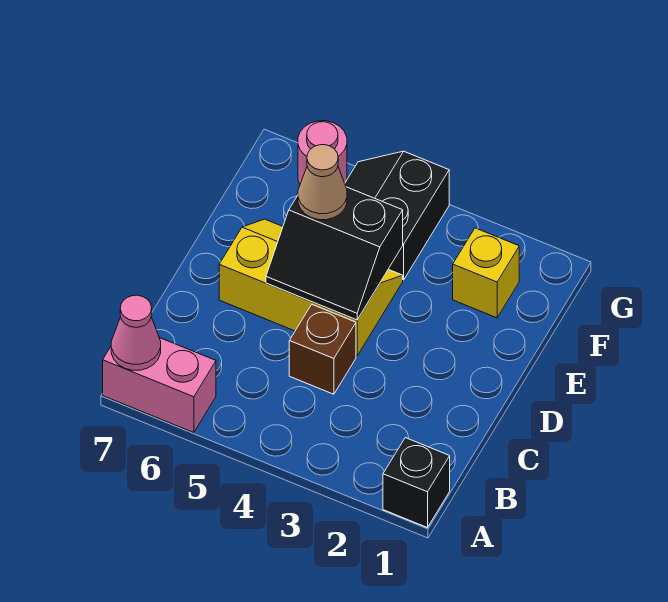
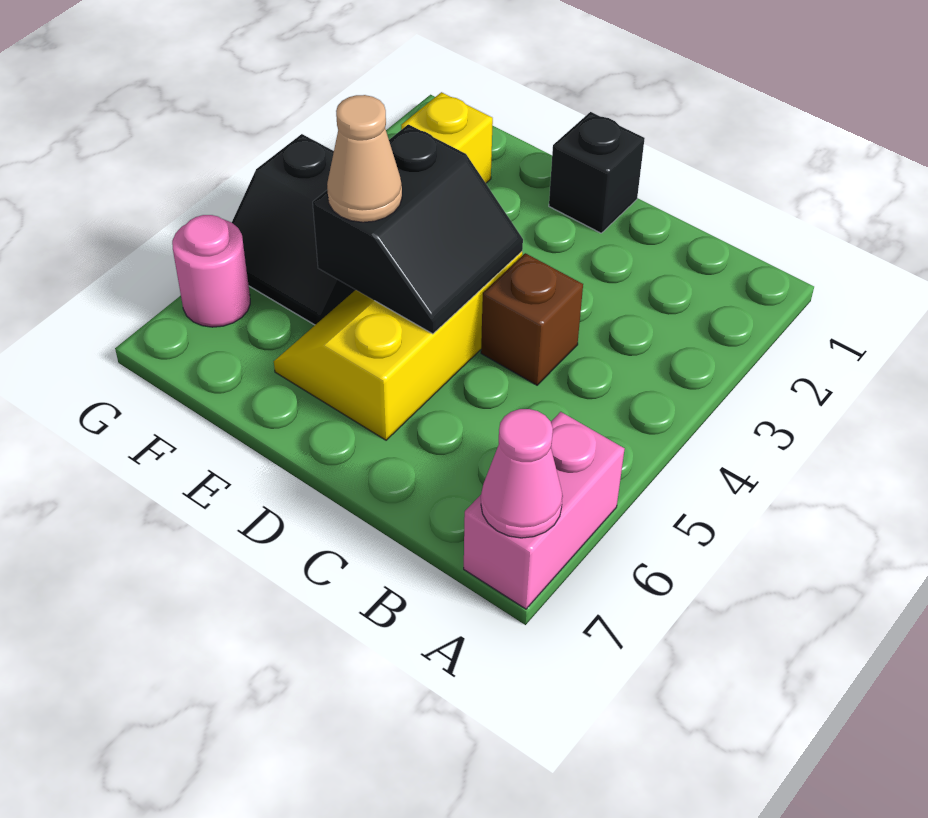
black brick A1 level 1 -> black brick D1 level 1

